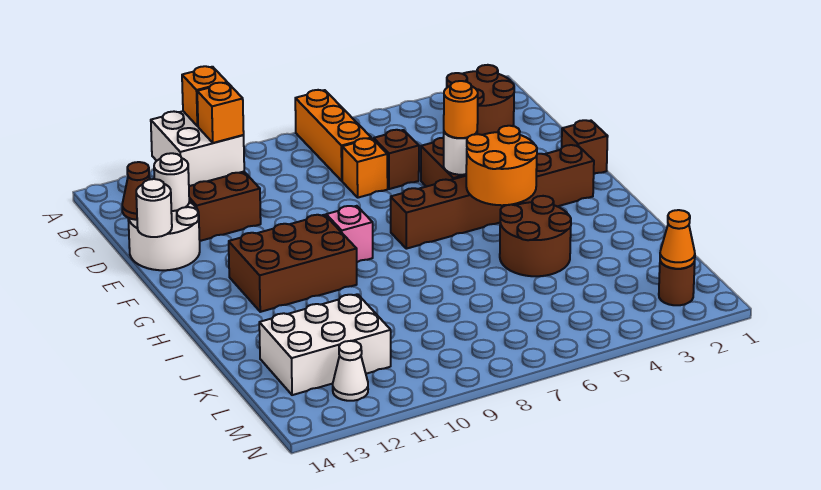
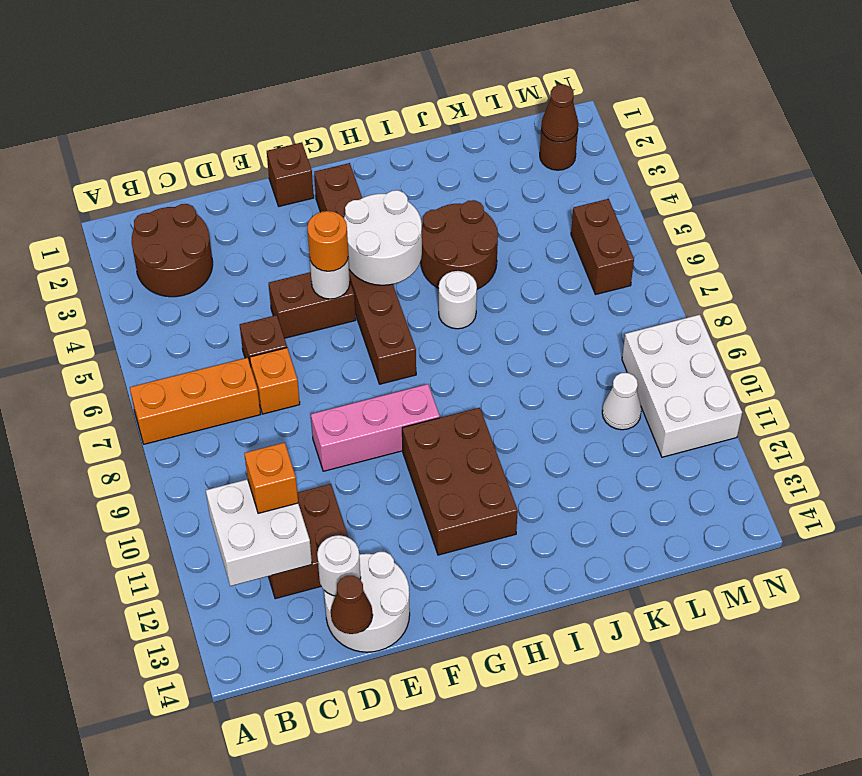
orange brick B11 level 3 -> none
white round brick E14 level 2 -> white round brick I6 level 1
orange round brick G4:H5 level 2 -> white round brick G4:H5 level 2
pink brick G9 level 1 -> pink brick E9:G9 level 1
white brick K11:L13 level 1 -> white brick M9:N11 level 1
orange cone M2 level 2 -> brown cone M2 level 2
none -> brown brick M5:M6 level 1
white cone M12 level 1 -> white cone L10 level 1

